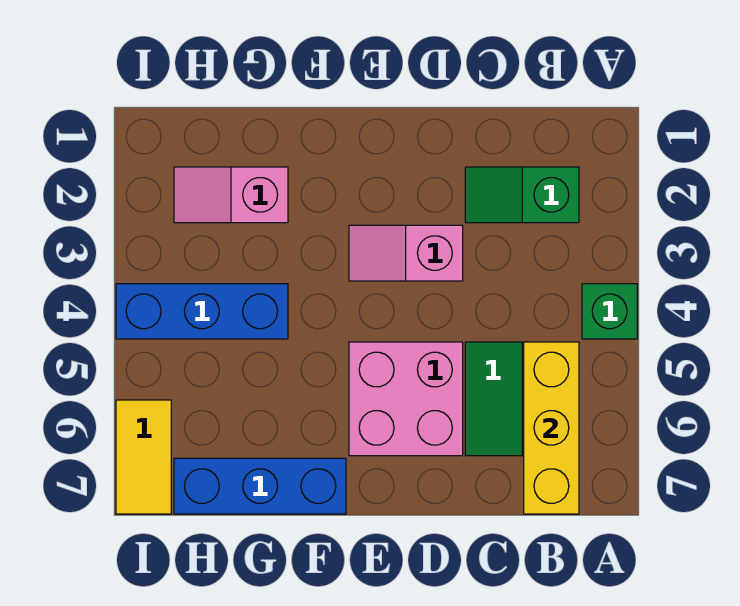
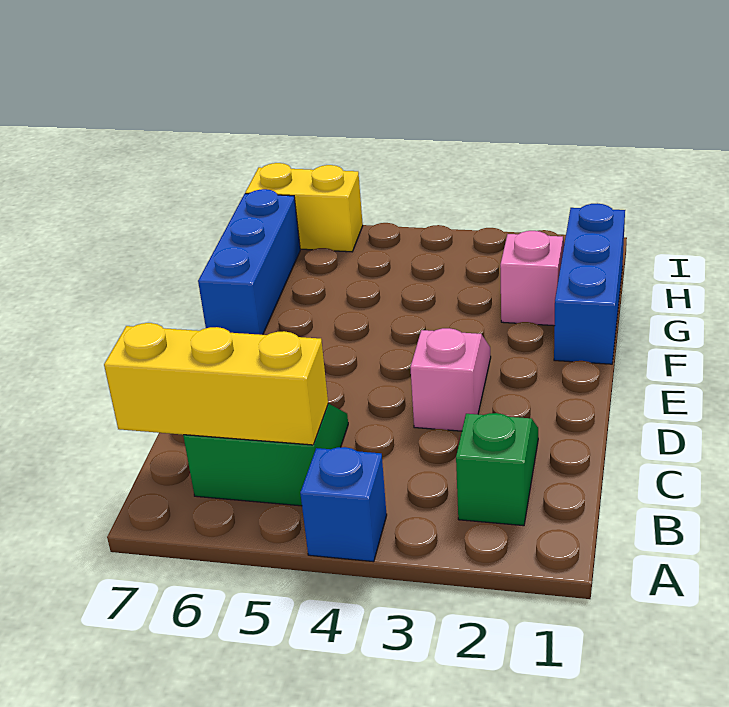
green brick A4 level 1 -> blue brick A4 level 1
pink brick D5:E6 level 1 -> none
blue brick G4:I4 level 1 -> blue brick F1:H1 level 1
yellow tile I6:I7 level 1 -> yellow brick I6:I7 level 1

